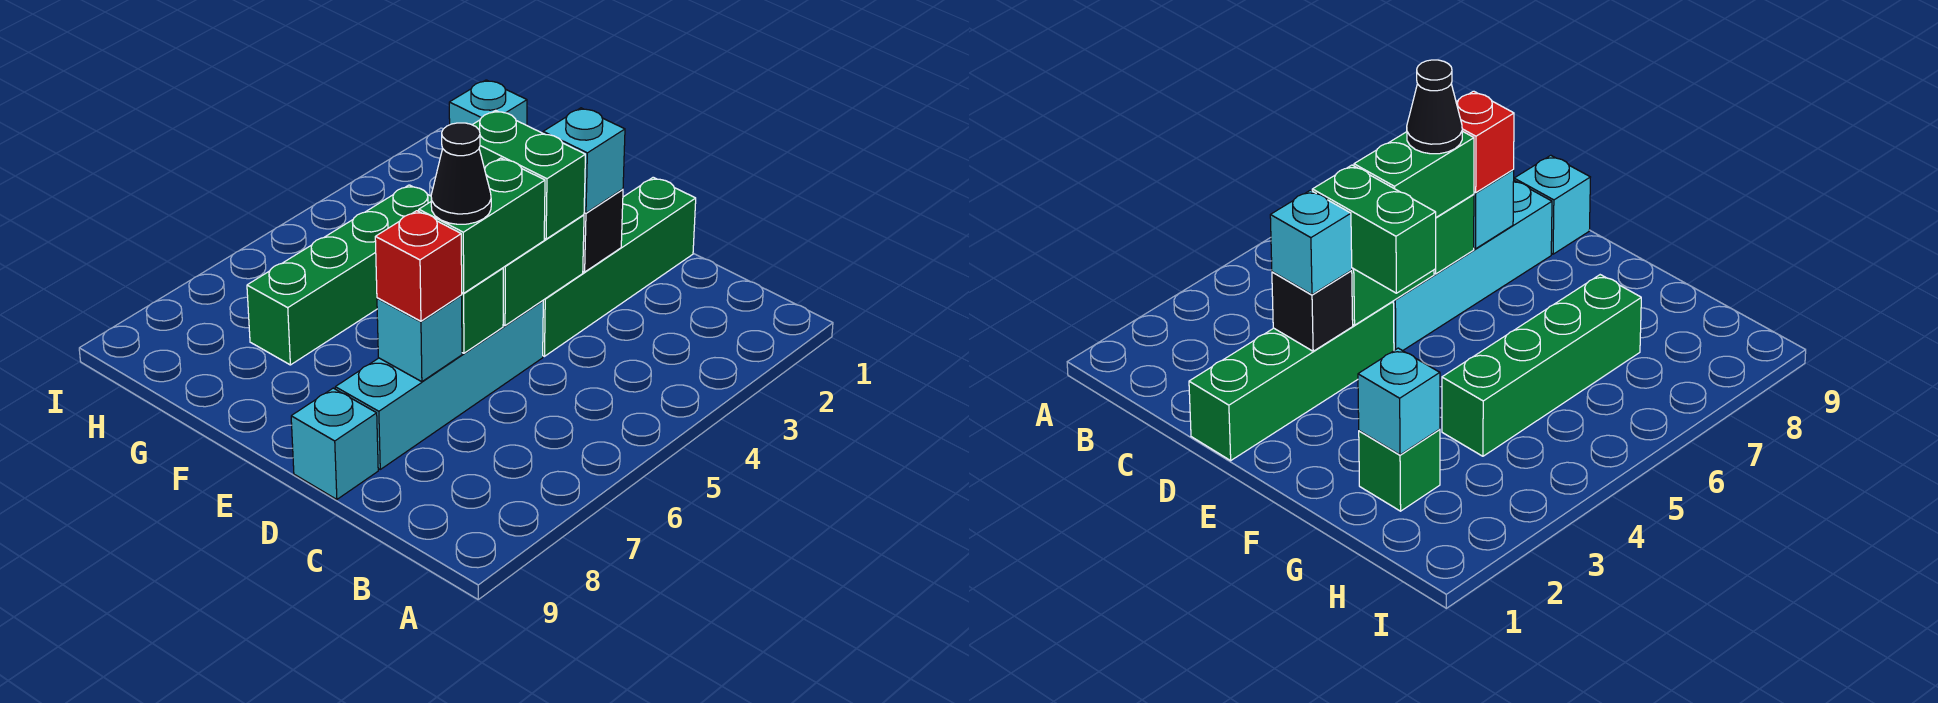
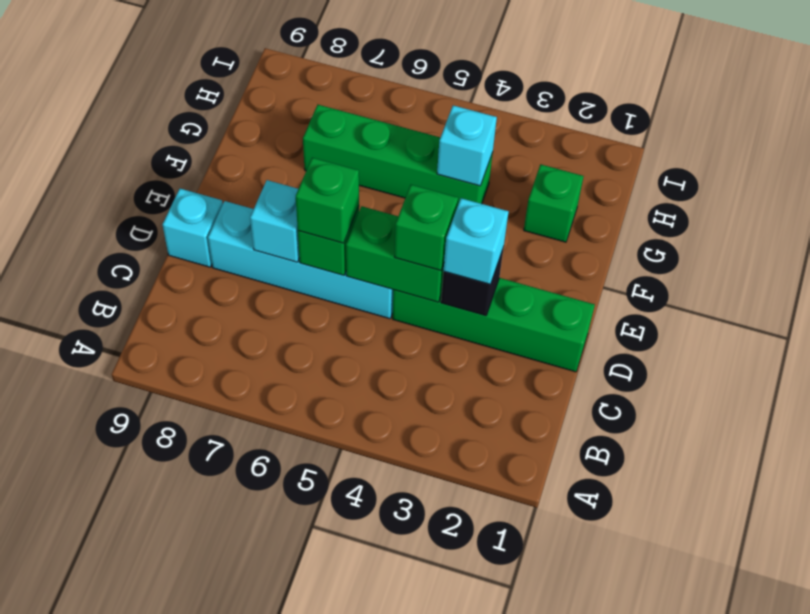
green brick D4:E4 level 3 -> green brick D4 level 3
green brick D5:D6 level 3 -> green brick D6 level 3
black cone D6 level 4 -> none
red brick D7 level 3 -> none
cyan brick G2 level 2 -> cyan brick G4 level 2

